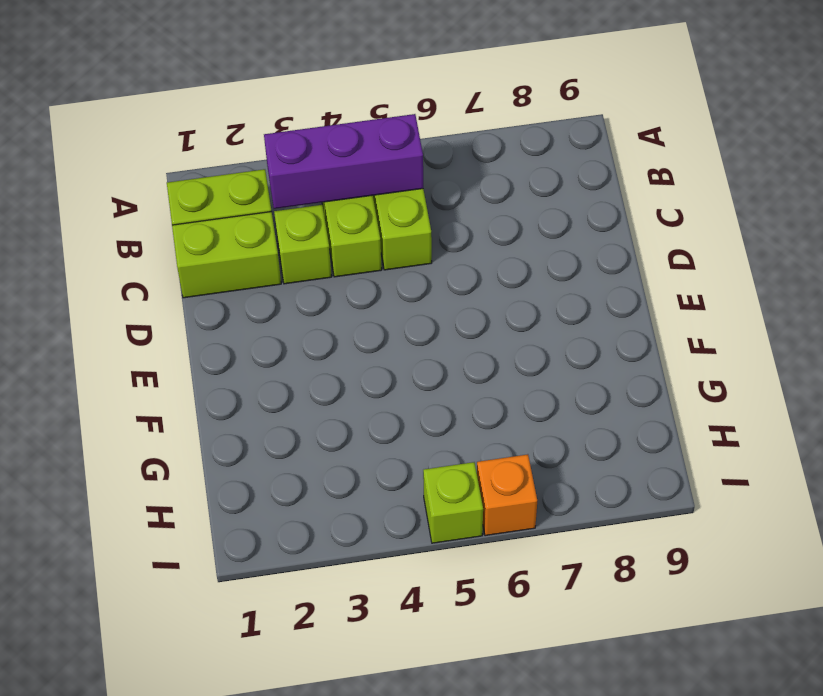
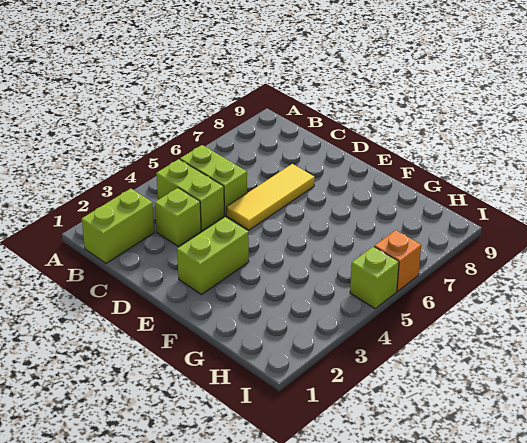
purple brick B3:B5 level 2 -> none
lime brick C1:C2 level 1 -> lime brick E2:E3 level 1
none -> yellow tile D5:D7 level 1

